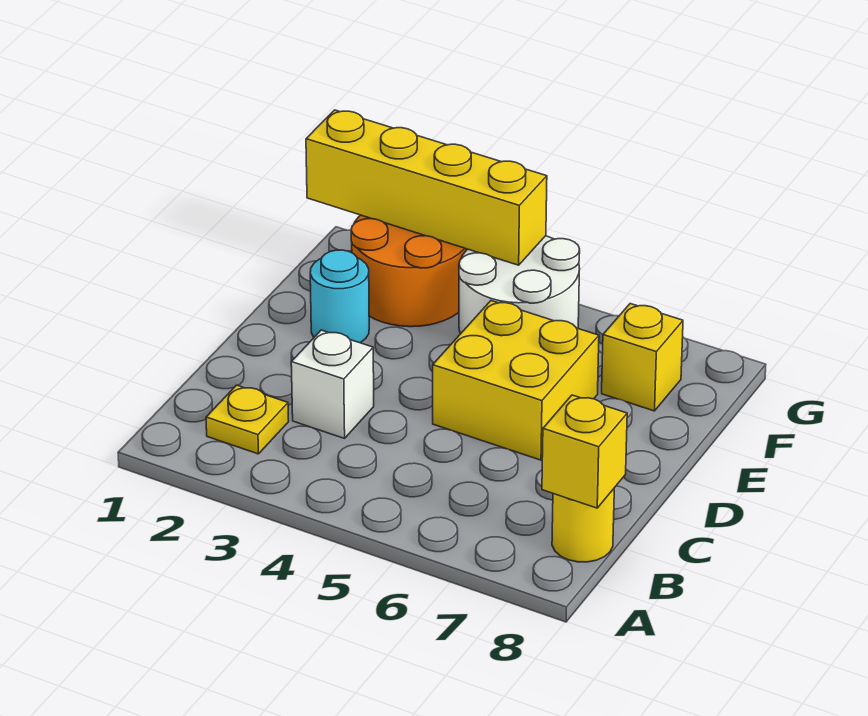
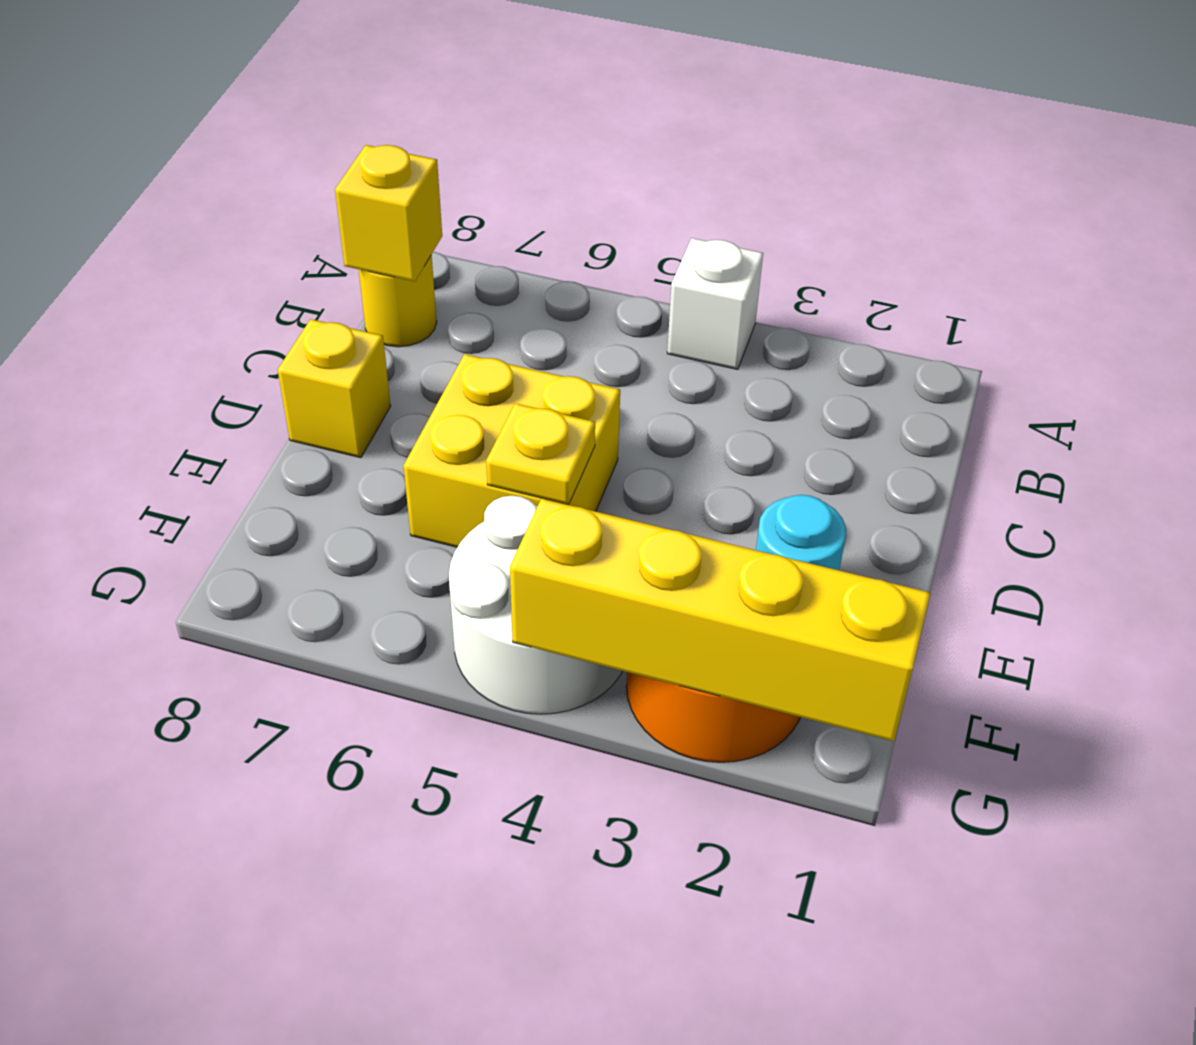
yellow plate B2 level 1 -> yellow plate E5 level 2
white brick C3 level 1 -> white brick A4 level 1
yellow brick F7 level 1 -> yellow brick D8 level 1

